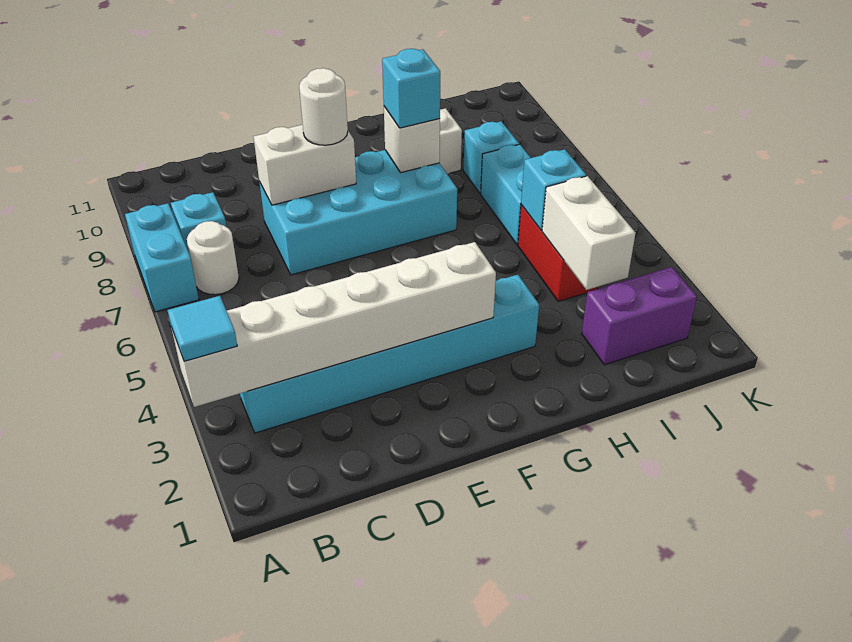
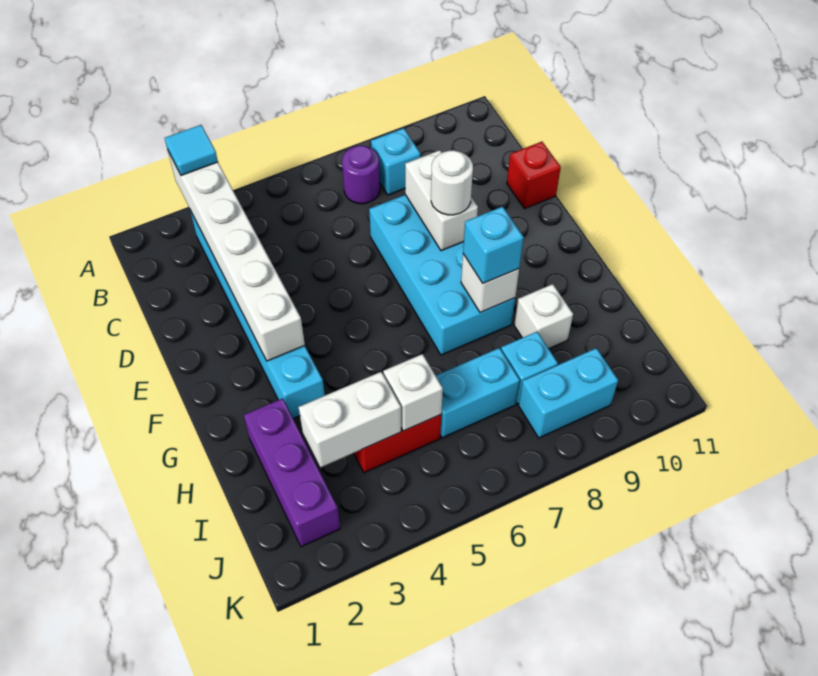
cyan brick A7:A8 level 1 -> cyan brick J8:J9 level 1
white round brick B7 level 1 -> purple round brick B7 level 1
none -> red brick D11 level 1
purple brick I2:J2 level 1 -> purple brick H2:J2 level 1
cyan brick I5 level 2 -> white brick I5 level 2

